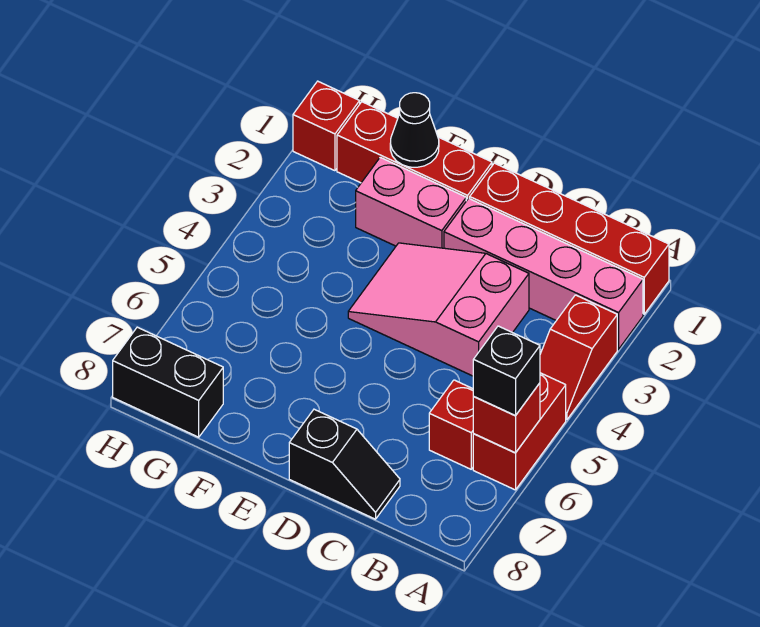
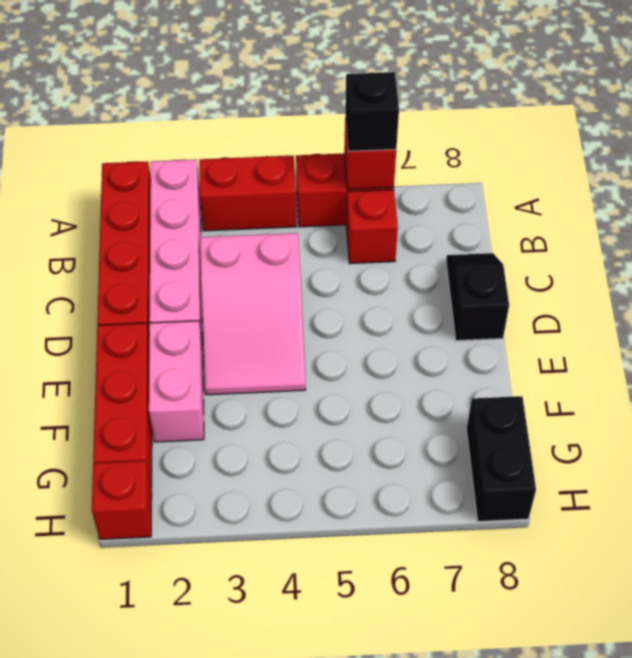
red slope A3:A4 level 1 top 3 -> red brick A3:A4 level 1
black cone F1 level 2 -> none

